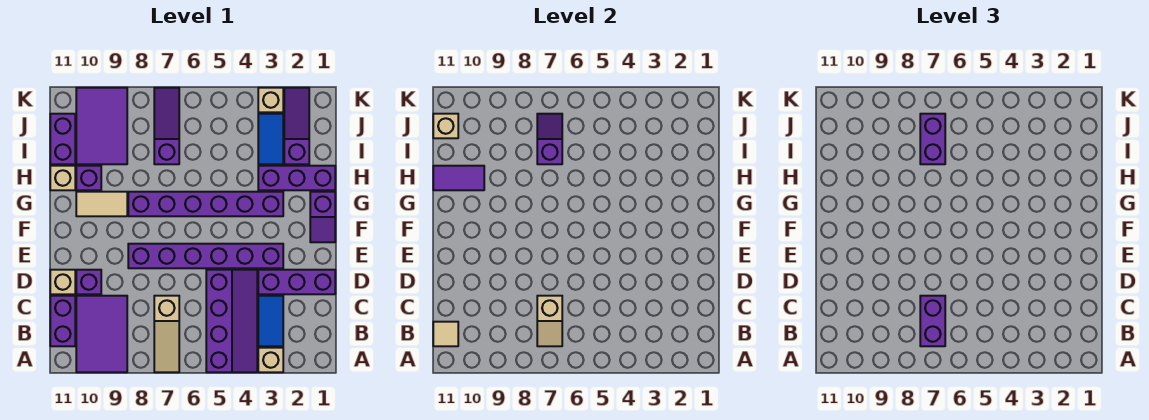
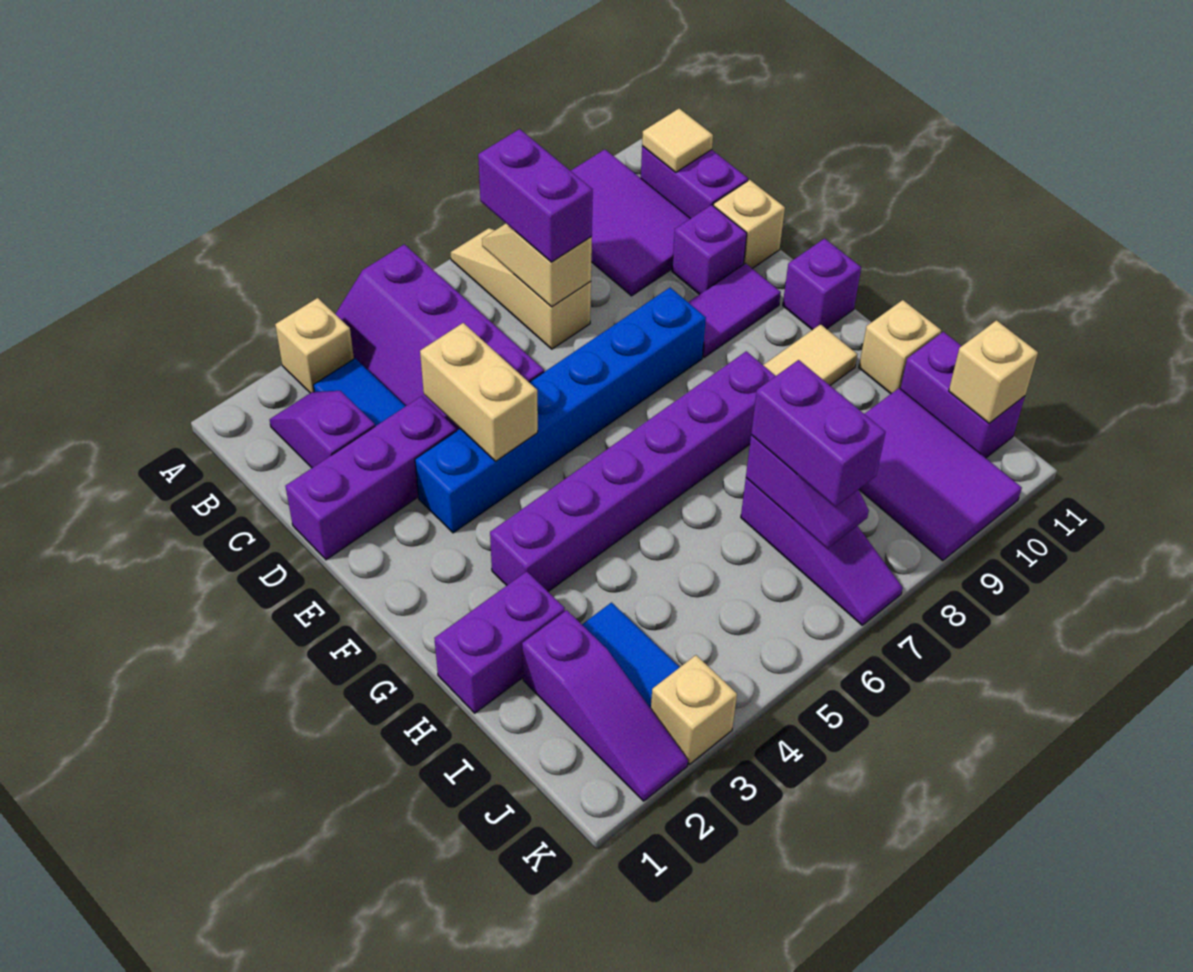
none -> tan brick D4:E4 level 2
purple brick E3:E8 level 1 -> blue brick E3:E8 level 1
purple slope F1:G1 level 1 top G -> purple slope B2:C2 level 1 top C
purple brick H1:H3 level 1 -> purple brick H1:H2 level 1
purple brick H10 level 1 -> purple brick F11 level 1
purple tile H10:H11 level 2 -> purple tile E9:E10 level 1

